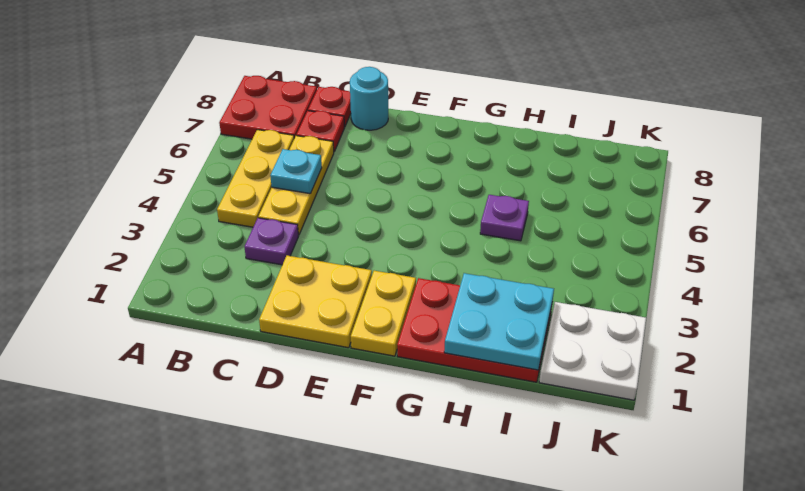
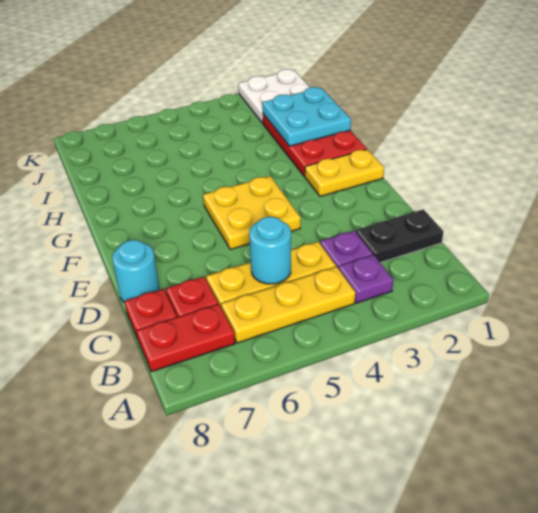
red plate A7:B8 level 1 -> red plate B7:B8 level 1
none -> black plate C1:C2 level 1
cyan plate C5 level 2 -> cyan round brick C5 level 2
yellow plate D1:E2 level 1 -> yellow plate E4:F5 level 1
purple plate H5 level 1 -> purple plate B3 level 1

